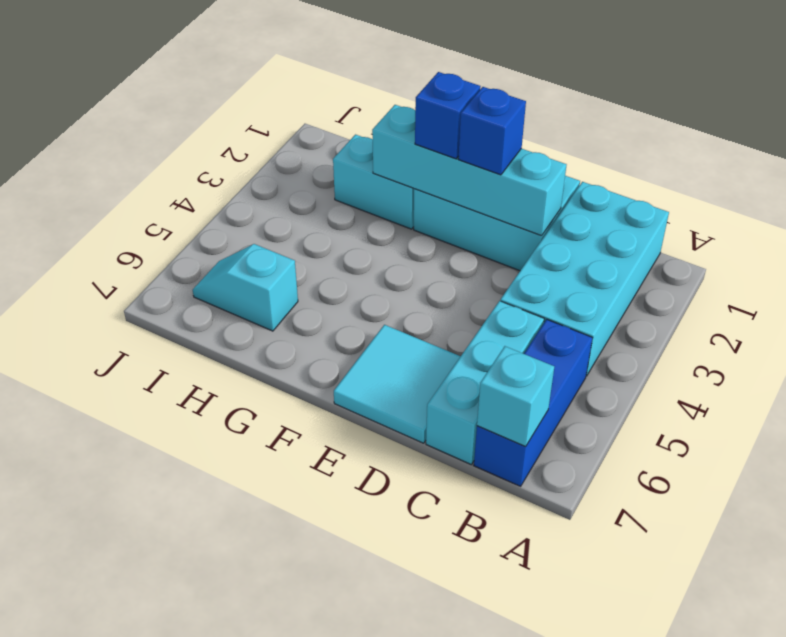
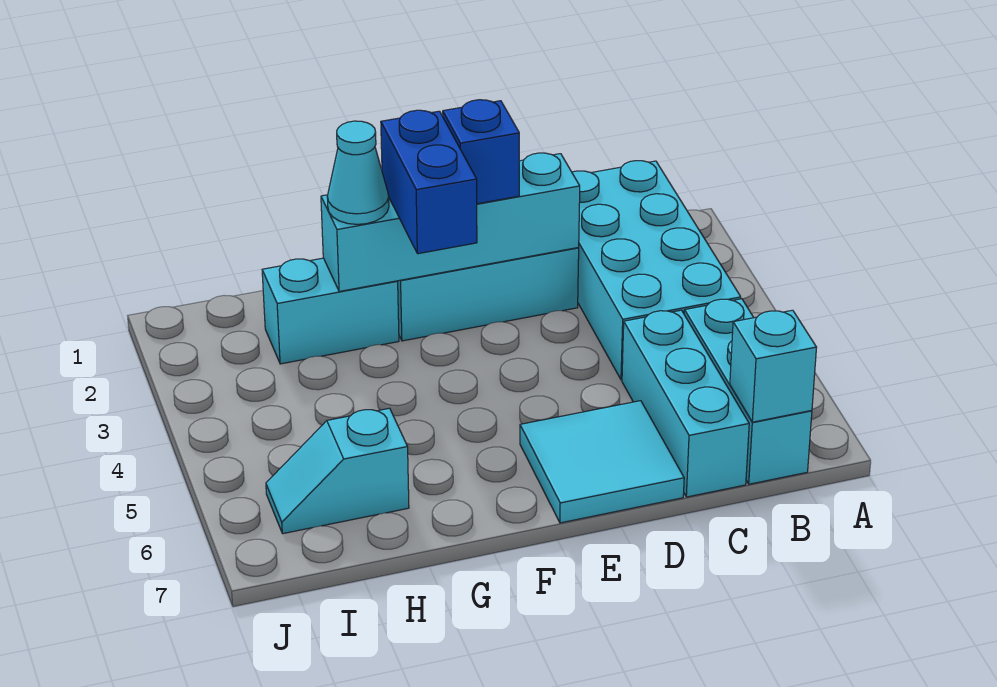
blue brick B5:B7 level 1 -> cyan brick B5:B7 level 1
blue brick F2 level 3 -> blue brick F2:F3 level 3
none -> cyan cone G2 level 3

